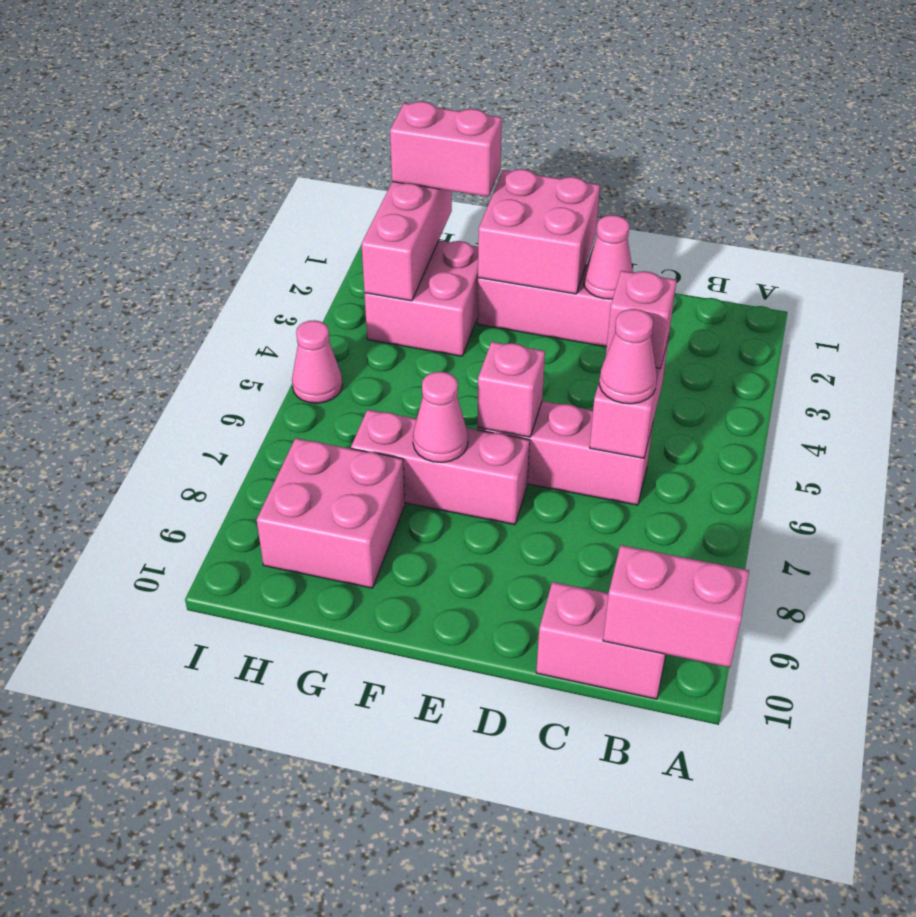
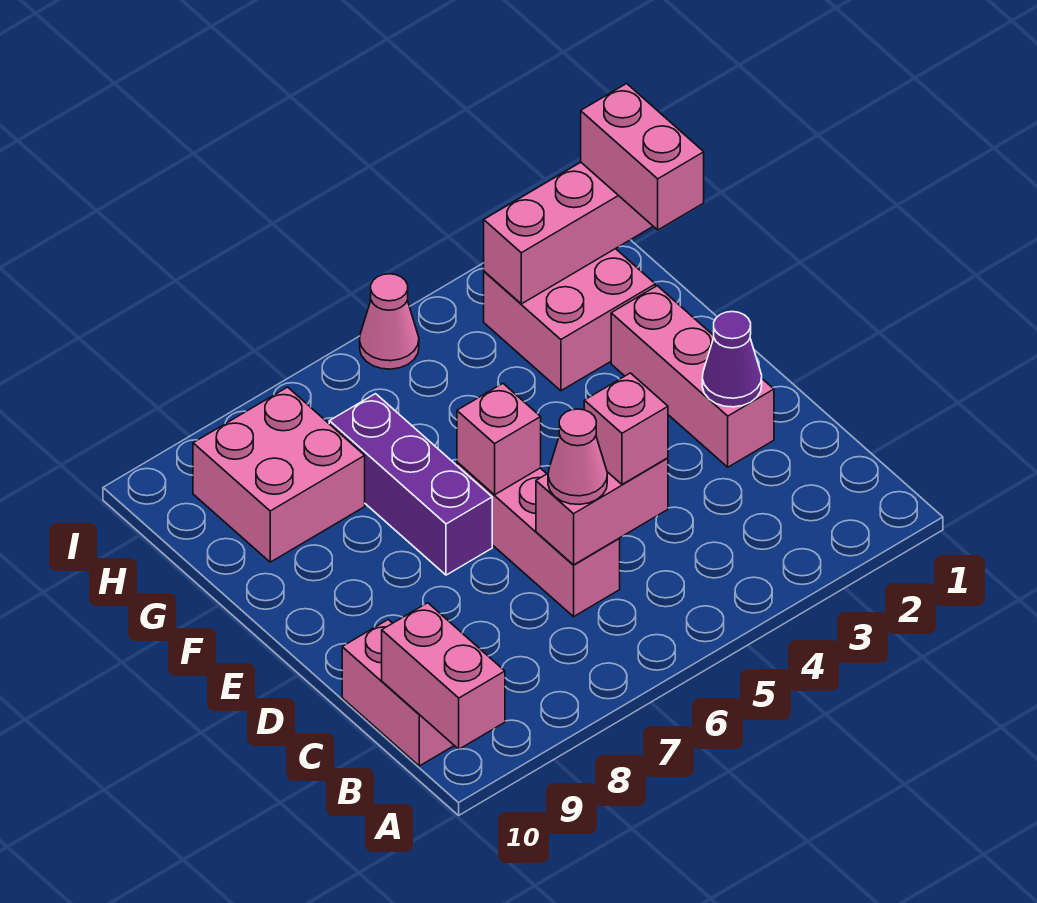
pink cone D2 level 2 -> purple cone D2 level 2
pink brick E1:F2 level 2 -> none
pink brick E7:G7 level 1 -> purple brick E7:G7 level 1
pink cone F7 level 2 -> none

